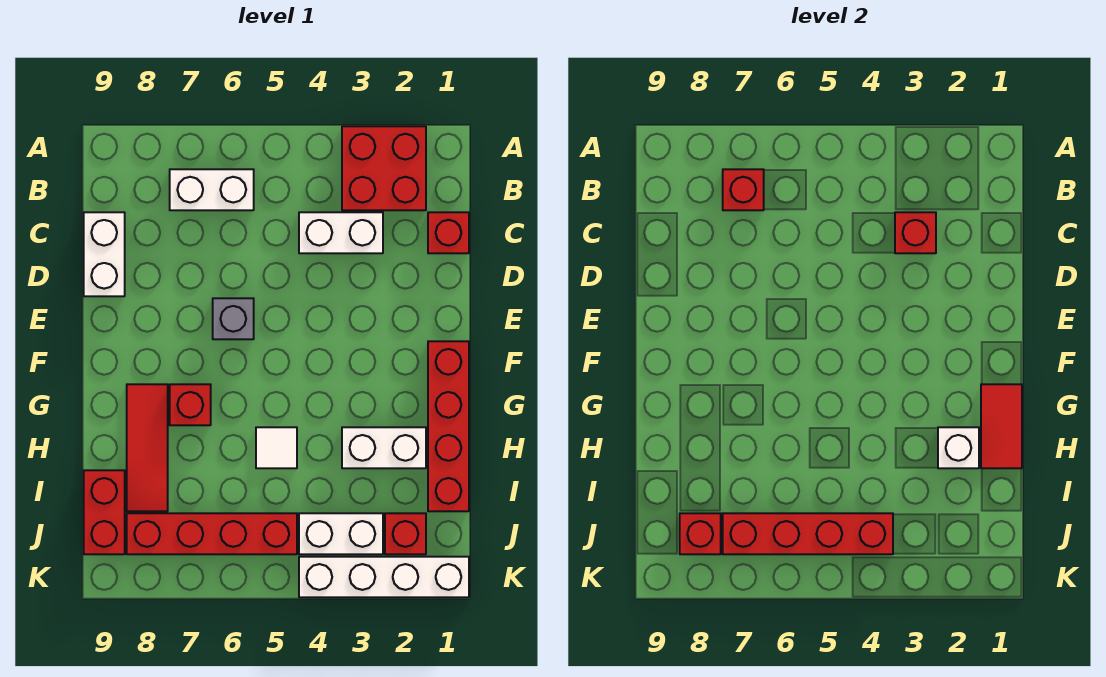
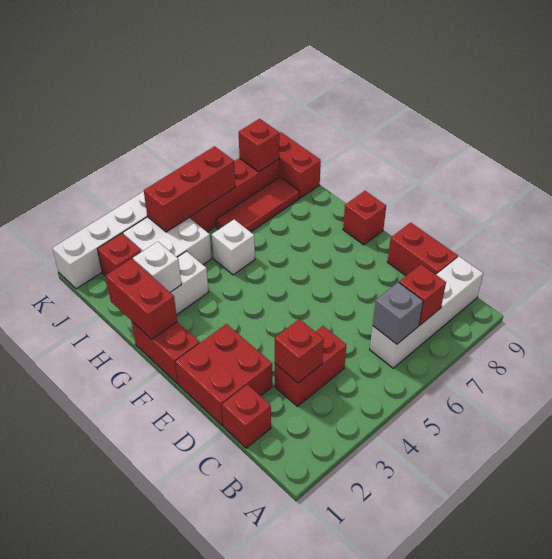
red brick A2:B3 level 1 -> red brick D1:E2 level 1
white brick B6:B7 level 1 -> white brick B6:B9 level 1
white brick C3:C4 level 1 -> red brick C3:C4 level 1
white brick C9:D9 level 1 -> red brick C9:D9 level 1
grey brick E6 level 1 -> grey brick B6 level 2
red brick F1:I1 level 1 -> red brick F1:G1 level 1
red tile G1:H1 level 2 -> red brick G1:H1 level 2
red brick G7 level 1 -> red brick F9 level 1
red tile G8:I8 level 1 -> red tile I6:I8 level 1
white tile H5 level 1 -> white brick H5 level 1
white brick J3:J4 level 1 -> white brick I3:J4 level 1
red brick J4:J7 level 2 -> red brick J4:J6 level 2

